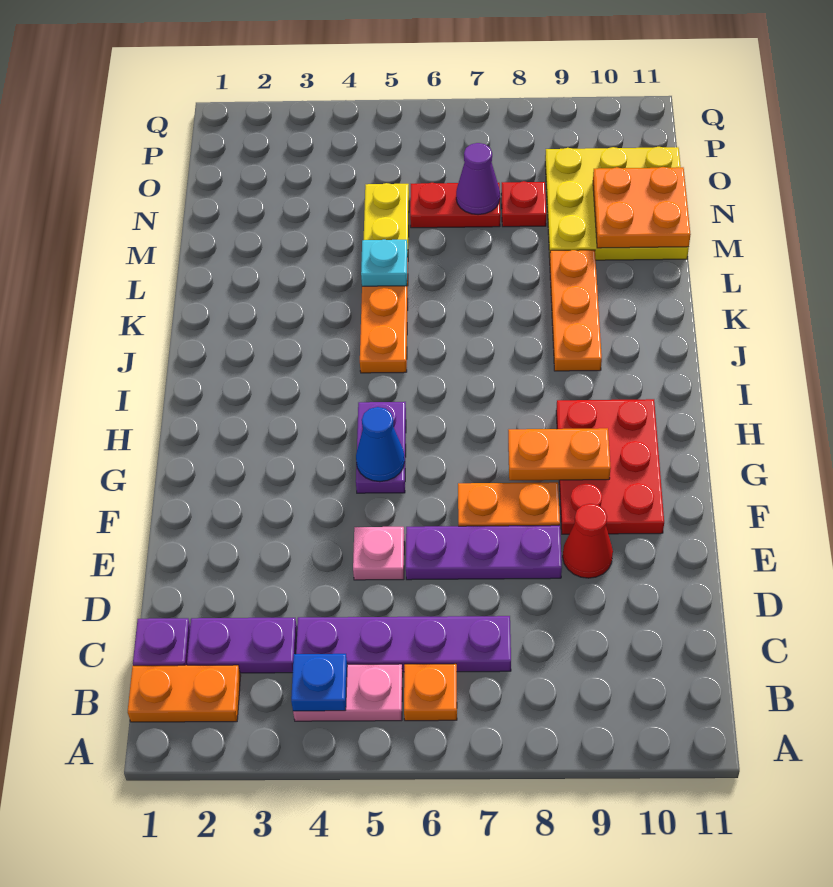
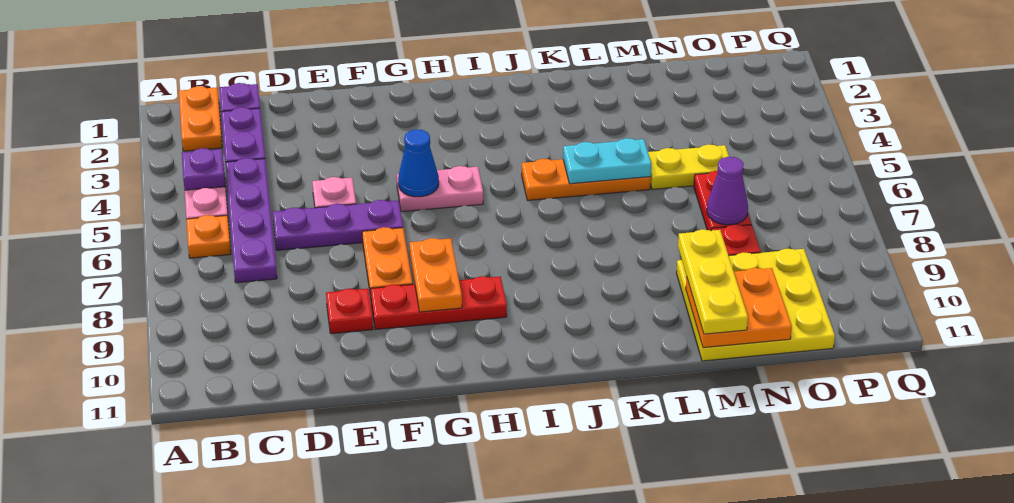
blue plate B4 level 2 -> purple plate B4 level 2
purple plate E6:E8 level 1 -> purple plate D6:F6 level 1
red cone E9 level 1 -> red plate E9 level 1
red plate F9:H10 level 1 -> red plate F9:H9 level 1
purple plate G5:H5 level 1 -> pink plate G5:H5 level 1
orange plate J9:L9 level 1 -> none
cyan plate L5 level 2 -> cyan plate K5:L5 level 2
none -> yellow plate M9:M11 level 3

